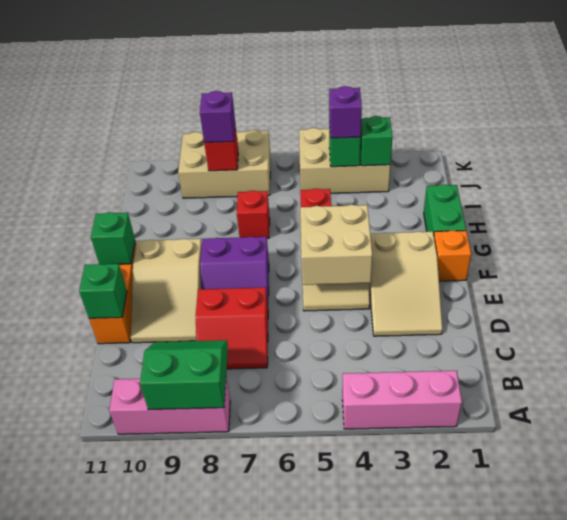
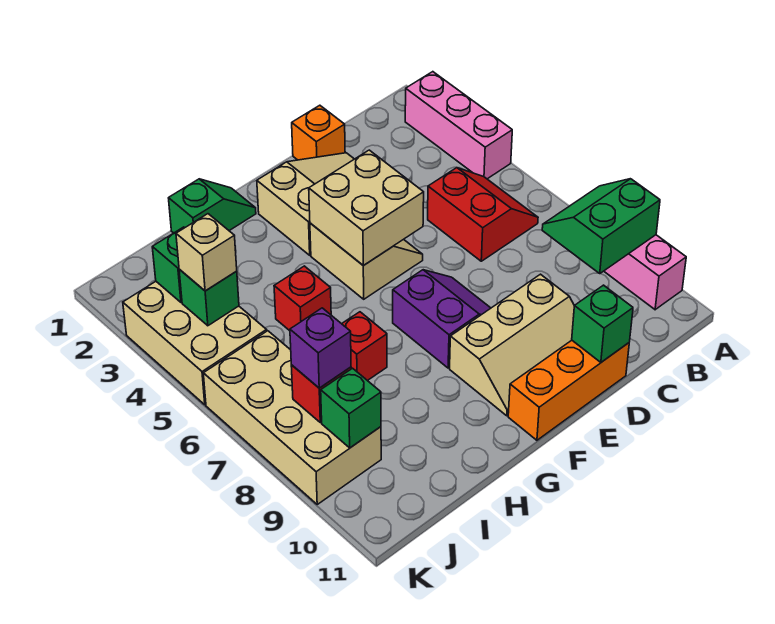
green slope A8:B9 level 2 top A -> green slope A8:B9 level 2 top 9
red slope C7:D8 level 1 top D -> red slope B5:C6 level 1 top C
tan slope D9:F10 level 1 top F -> tan slope D9:F10 level 1 top 9
orange brick F1 level 1 -> orange brick D1 level 1
green brick F11 level 2 -> green brick J9 level 2
green brick G1:H1 level 1 -> green slope G1:H1 level 1 top H
purple brick J4 level 3 -> tan brick J4 level 3
tan brick J7:K9 level 1 -> tan brick J6:K9 level 1

